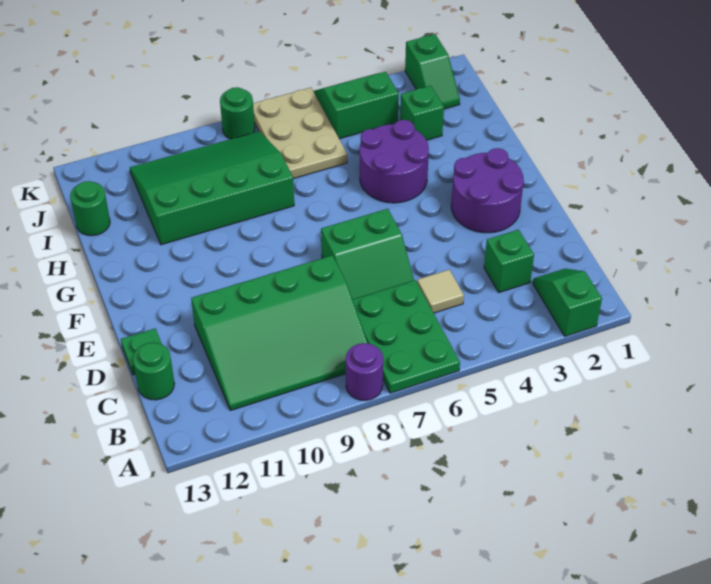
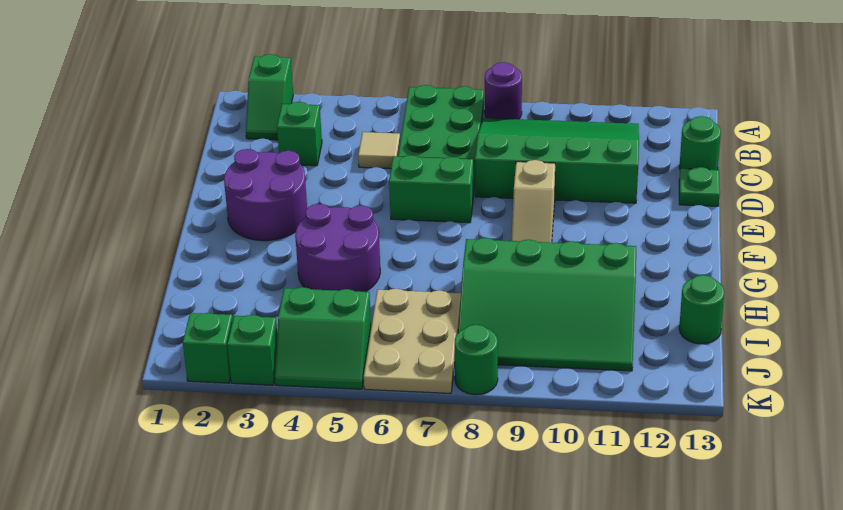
none -> tan slope E9:F9 level 1 top E
green brick I3 level 1 -> green brick K3 level 1

